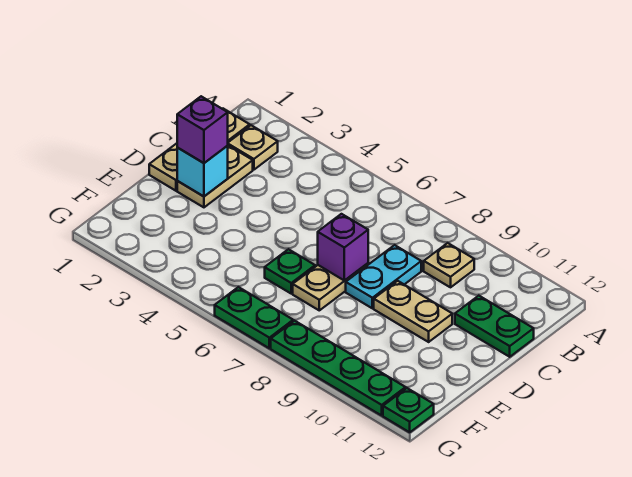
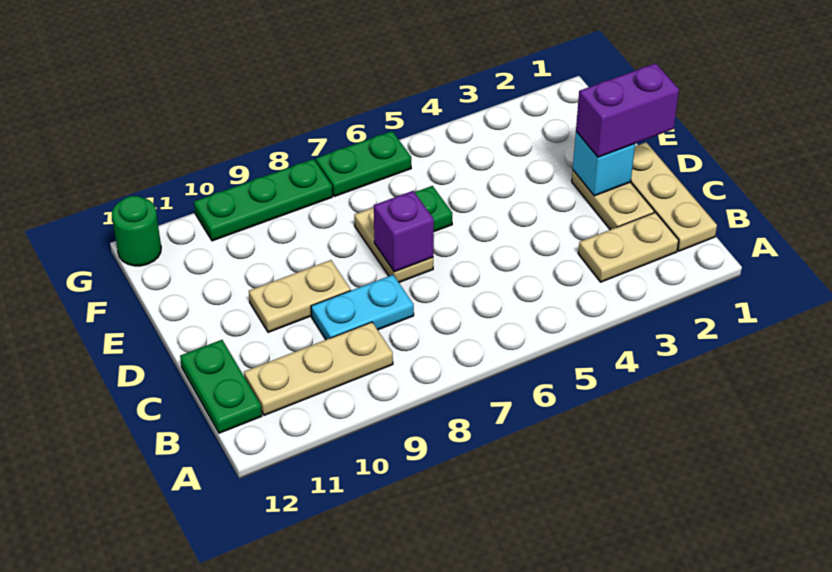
tan plate B2 level 1 -> tan plate B2:B3 level 1
tan plate B9 level 1 -> tan plate B9:B11 level 1
cyan plate C8:D8 level 1 -> cyan plate C8:C9 level 1
green plate C11:C12 level 1 -> green plate B12:C12 level 1
purple brick D2 level 3 -> purple brick D1:D2 level 3
green plate G8:G11 level 1 -> green plate G8:G10 level 1
green plate G12 level 1 -> green round brick G12 level 1

